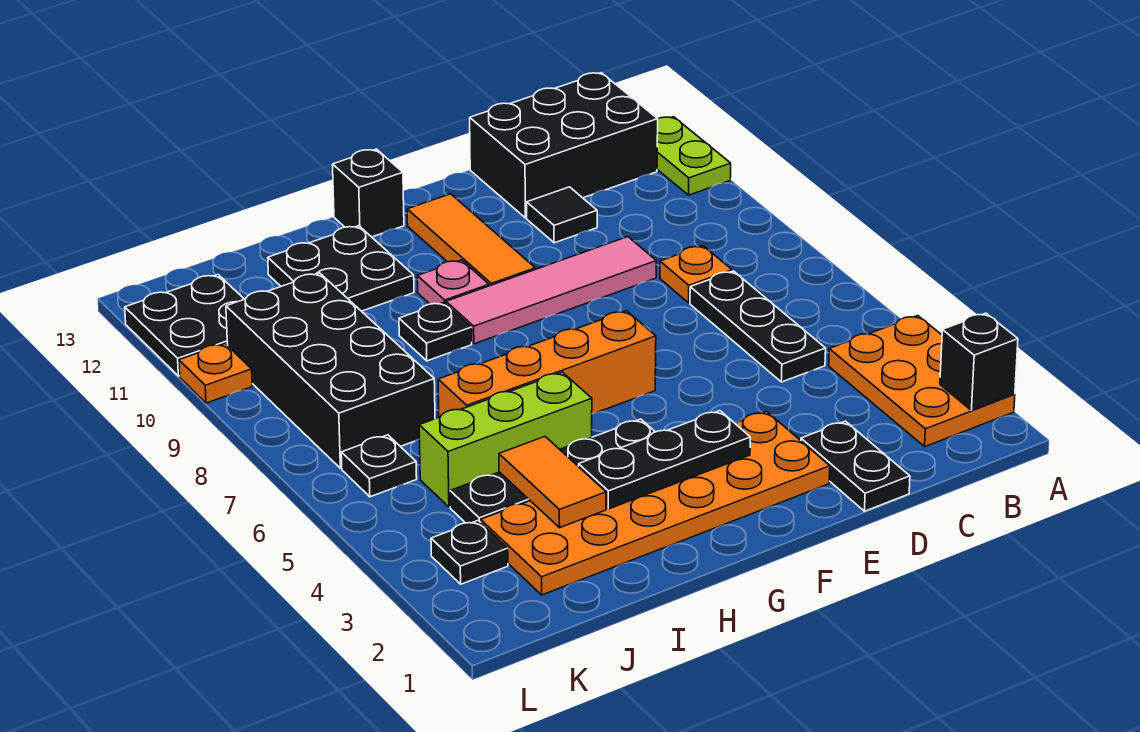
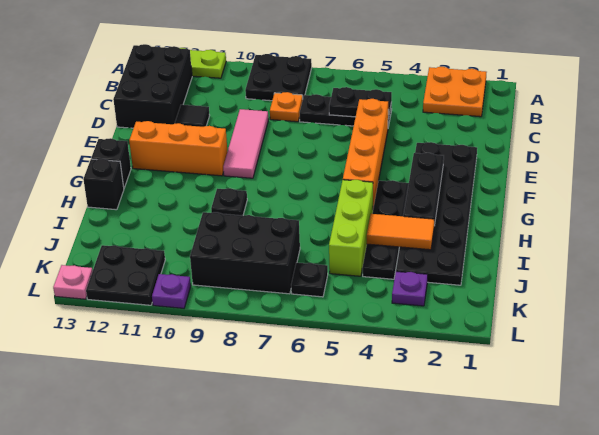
orange plate A2:B4 level 1 -> orange plate A2:B3 level 1
black brick A2 level 2 -> black brick H13 level 1
black plate D1:D2 level 1 -> black plate C5:C6 level 2
pink tile D9:G9 level 1 -> pink tile D9:F9 level 1
orange plate E2:J3 level 1 -> black plate E2:J3 level 1
orange brick F6:I6 level 1 -> orange brick D5:G5 level 1
orange tile F10:F12 level 1 -> orange brick F10:F12 level 1
pink plate G10 level 1 -> pink plate L13 level 1
black plate H11:I12 level 1 -> black plate A8:B9 level 1
black brick J7:K10 level 1 -> black brick J7:K9 level 1
black plate K3 level 1 -> purple plate K3 level 1
orange plate L10 level 1 -> purple plate L10 level 1

